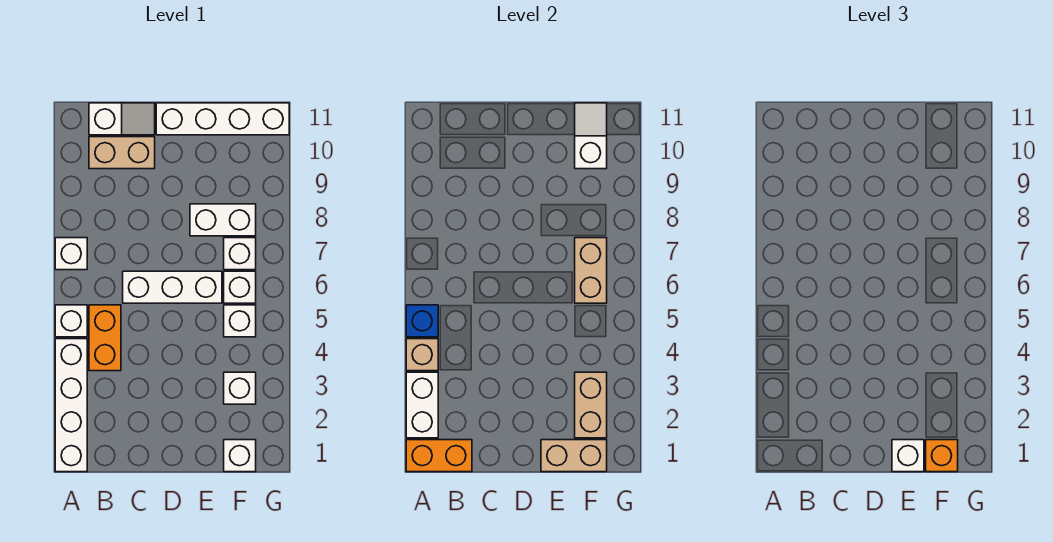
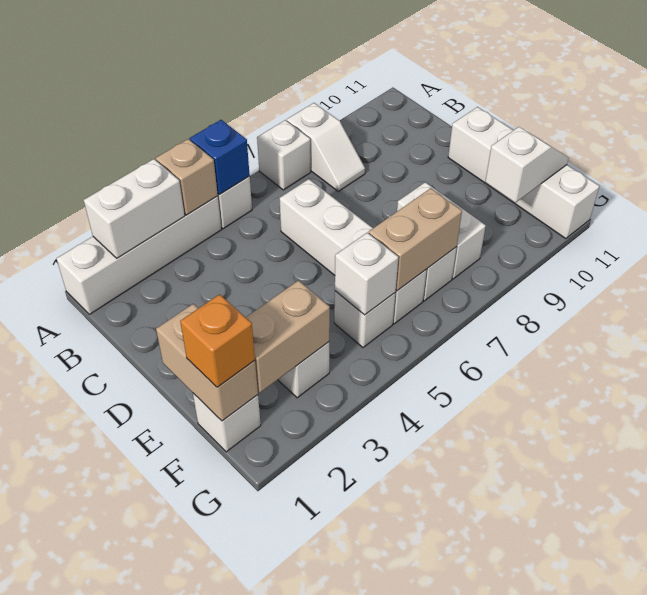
orange brick A1:B1 level 2 -> none
orange brick B4:B5 level 1 -> none
tan brick B10:C10 level 1 -> none
white slope B11:C11 level 1 top B -> white slope A8:B8 level 1 top A
white brick E1 level 3 -> white brick F5 level 2

